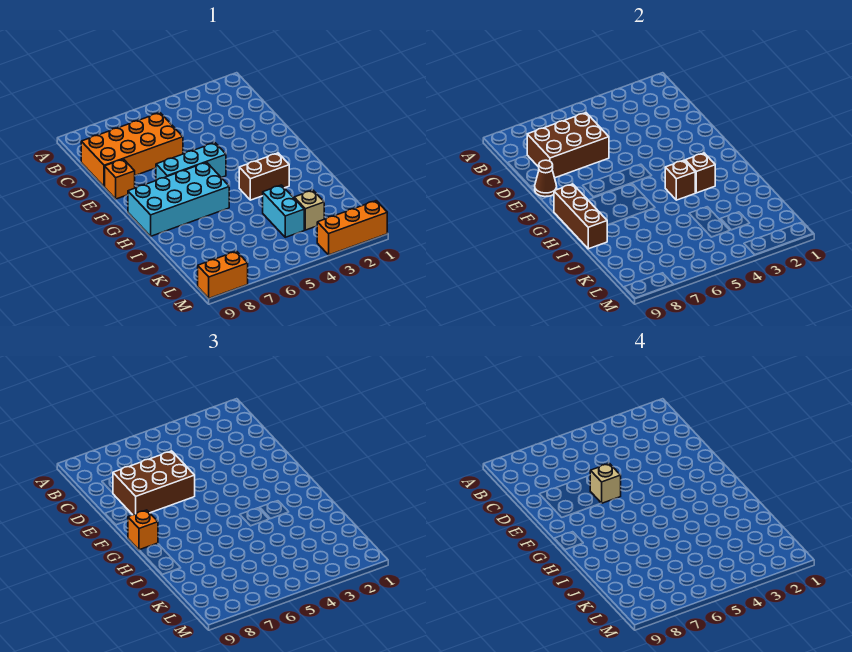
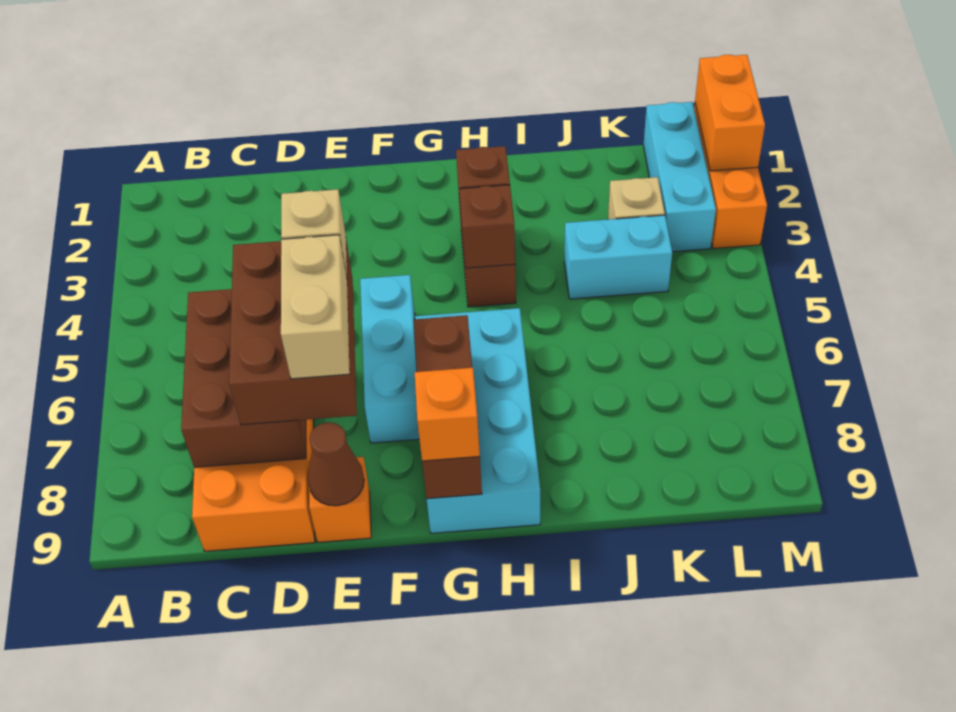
none -> tan brick E7:E8 level 4
brown brick G9:I9 level 2 -> brown brick G7:G9 level 2
none -> cyan brick L1:L3 level 1
orange brick M8:M9 level 1 -> orange brick M1:M2 level 2

